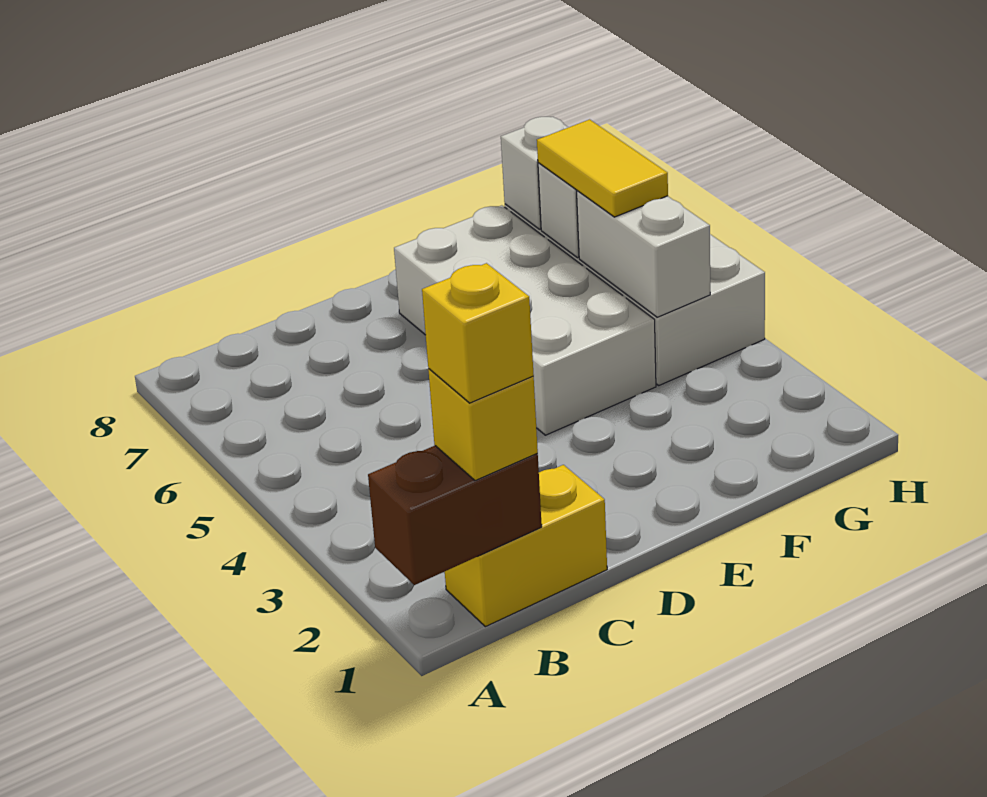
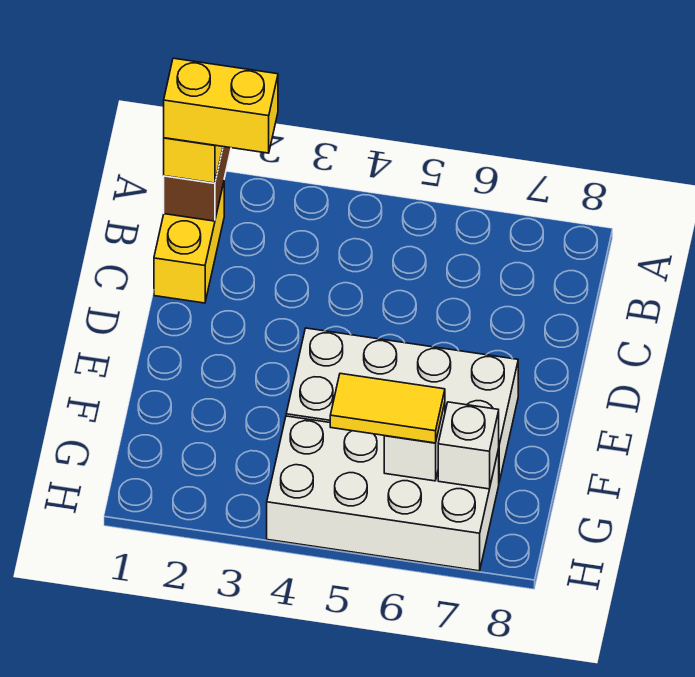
yellow brick B1 level 4 -> yellow brick B1:B2 level 4
white brick G4:G5 level 2 -> none

